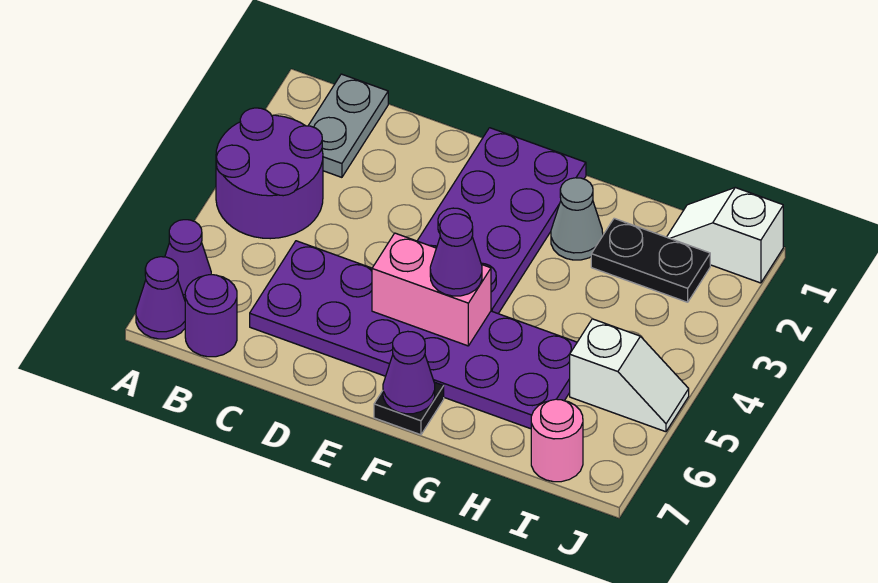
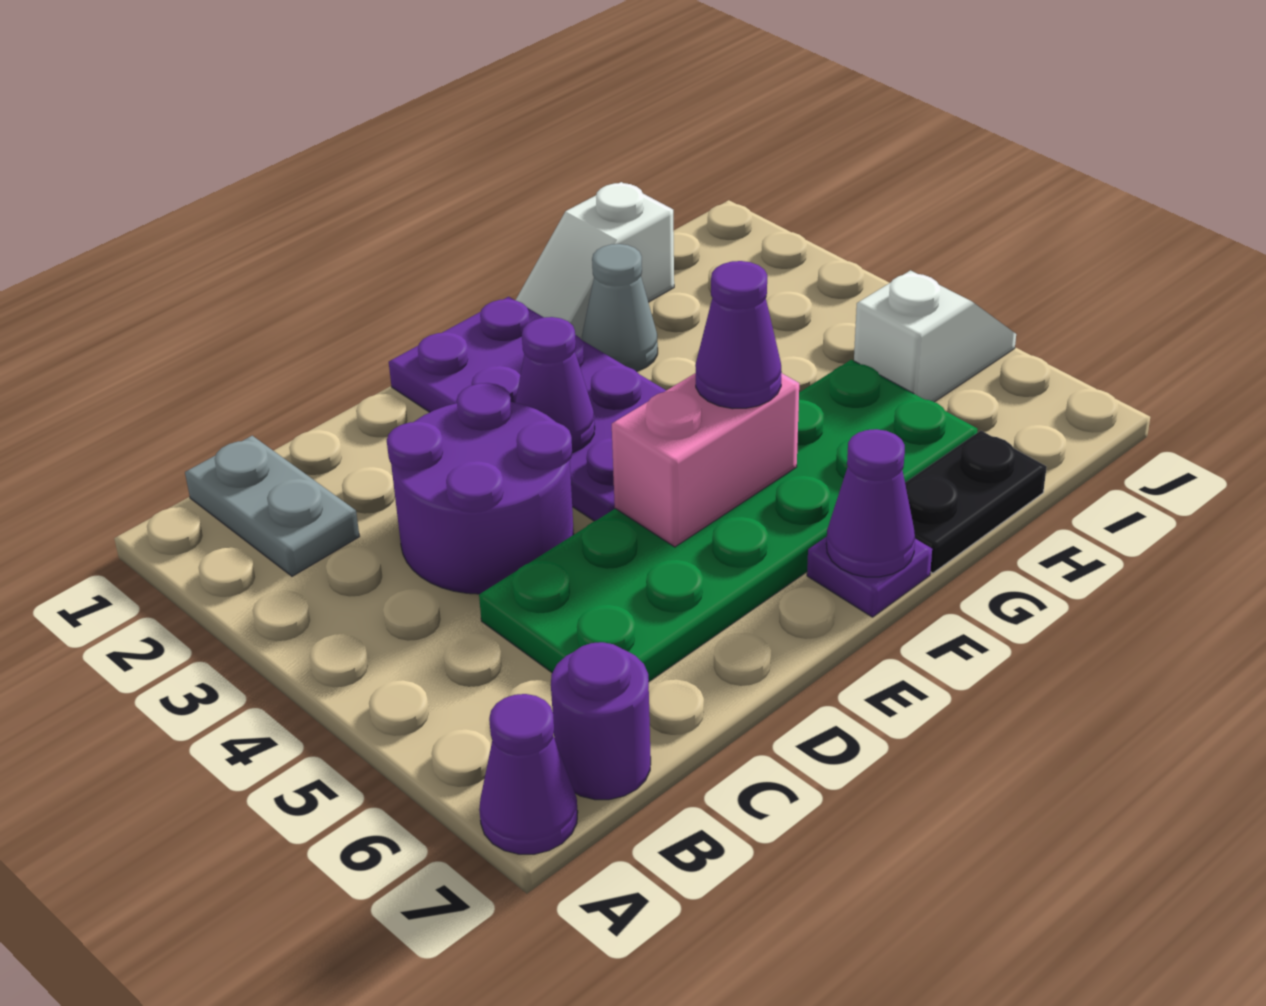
purple round brick A3:B4 level 1 -> purple round brick C3:D4 level 1
purple cone A6 level 1 -> purple cone E3 level 2
purple plate C5:H6 level 1 -> green plate C5:H6 level 1
black plate F7 level 1 -> purple plate F7 level 1
black plate H2:I2 level 1 -> black plate G7:H7 level 1
white slope I1:J1 level 1 top J -> white slope G1:H1 level 1 top H
pink round brick I7 level 1 -> none

